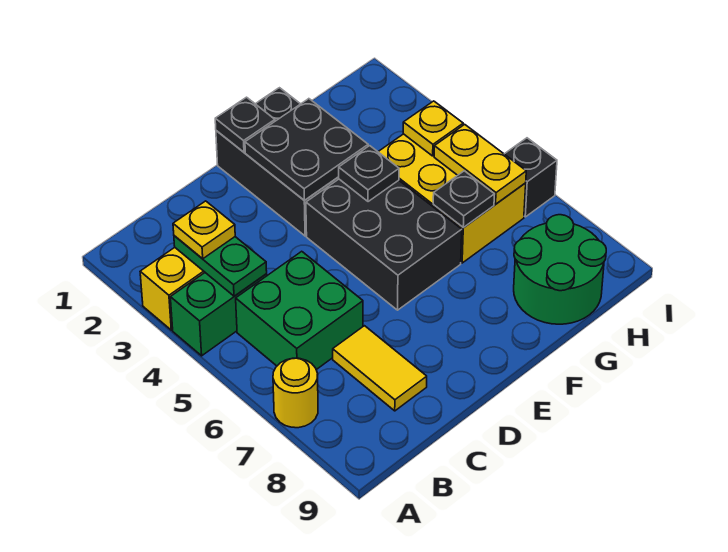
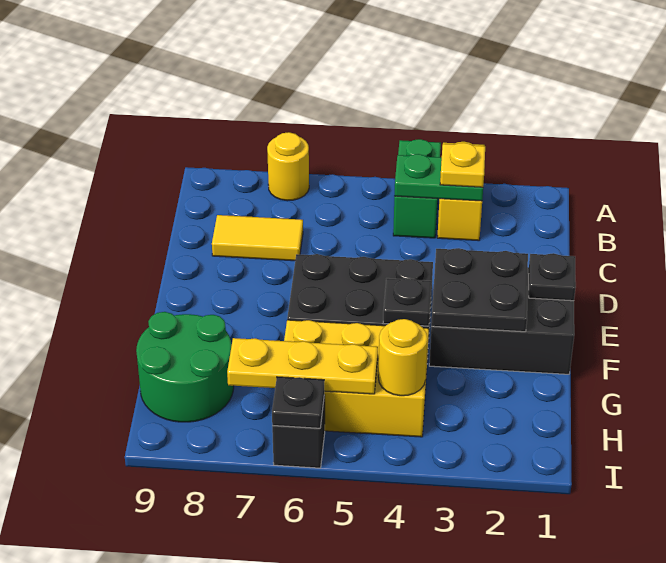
green brick B5:C6 level 1 -> none
black plate G6 level 2 -> black plate I6 level 2
yellow plate H4 level 2 -> yellow round brick H4 level 2
yellow plate H5:H6 level 2 -> yellow plate H5:H7 level 2

